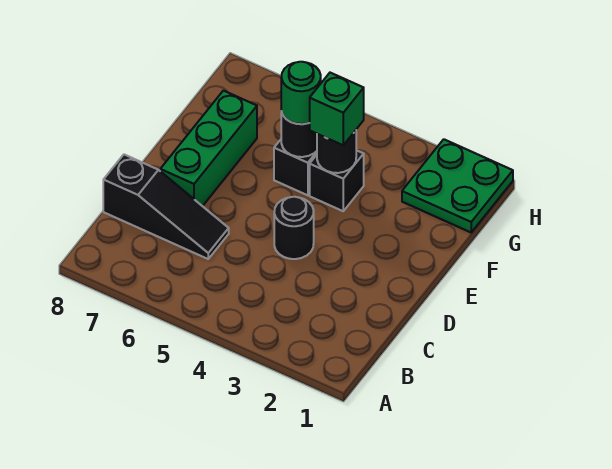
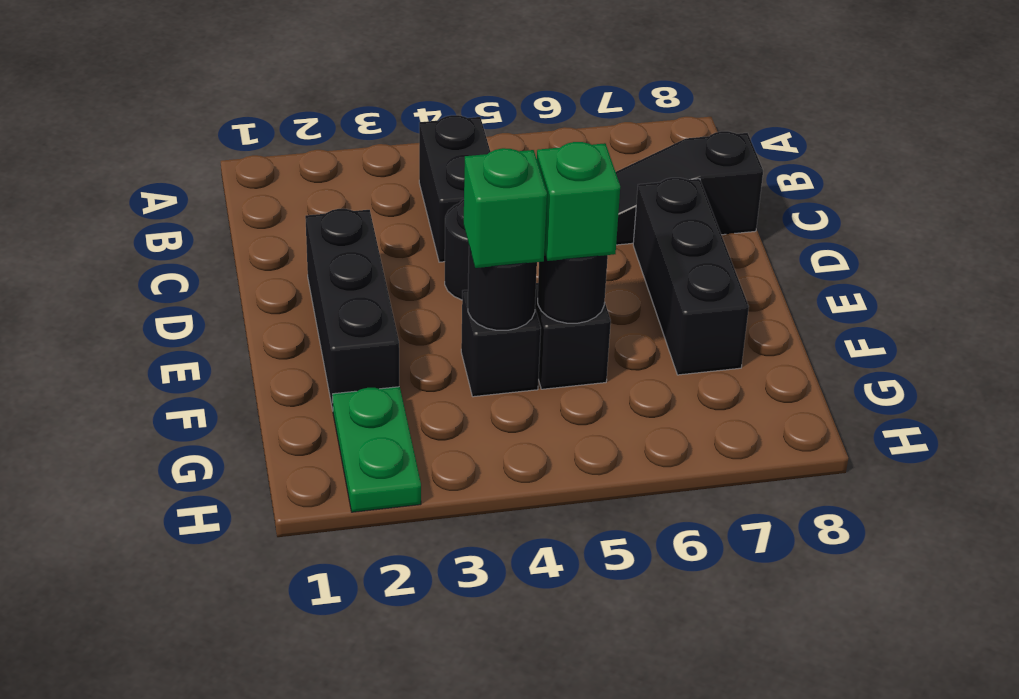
none -> black brick B4:C4 level 1
none -> black brick D2:F2 level 1
green brick D7:F7 level 1 -> black brick D7:F7 level 1
green round brick F5 level 3 -> green brick F5 level 3
green plate G1:H2 level 1 -> green plate G2:H2 level 1

